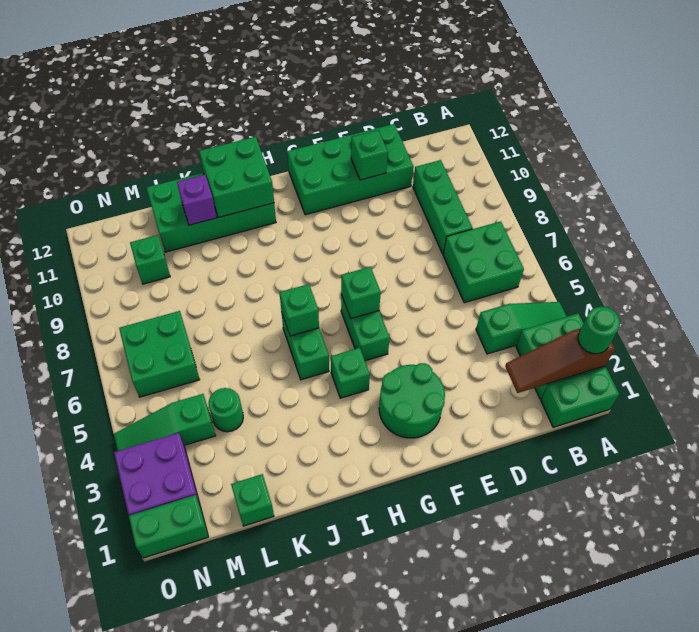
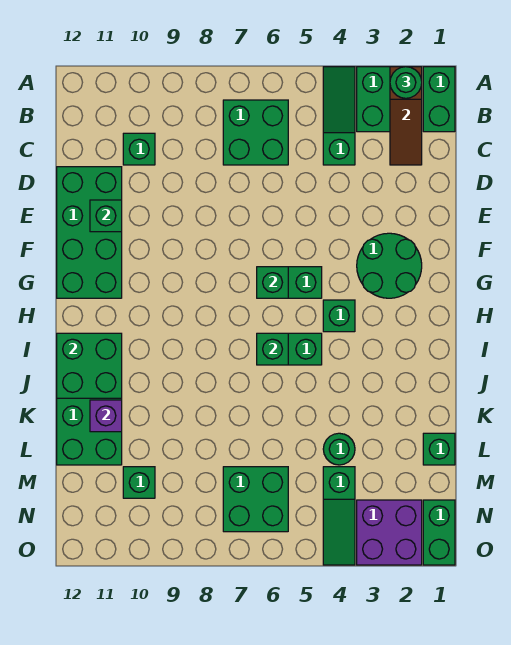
green brick C8:C10 level 1 -> green brick C10 level 1

